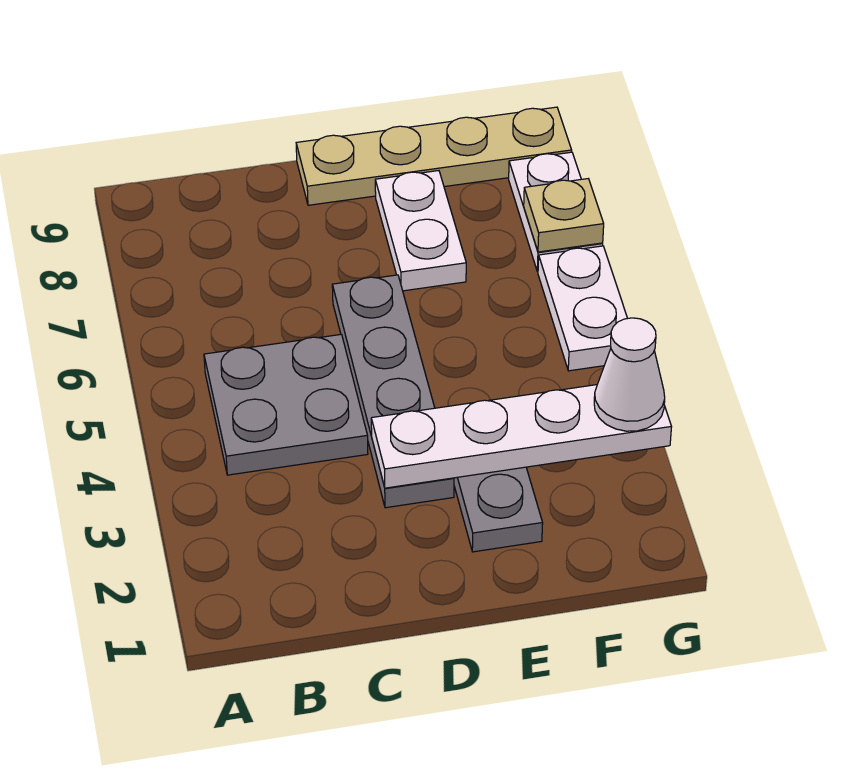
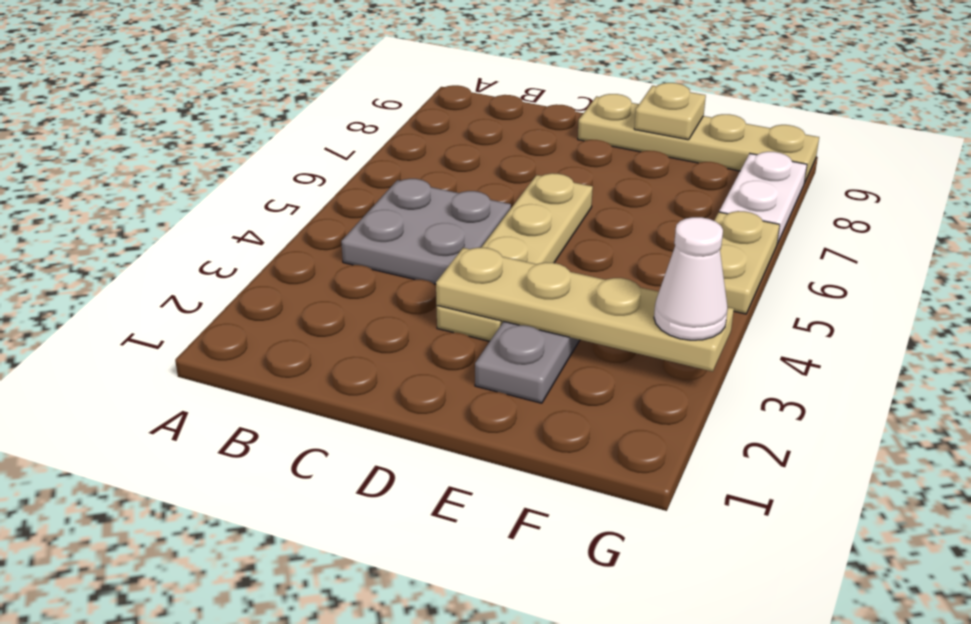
grey plate D3:D6 level 1 -> tan plate D3:D6 level 1
white plate D3:G3 level 2 -> tan plate D3:G3 level 2
white plate E7:E8 level 1 -> none
white plate G5:G6 level 1 -> tan plate G5:G6 level 1
tan plate G7 level 2 -> tan plate E9 level 2

